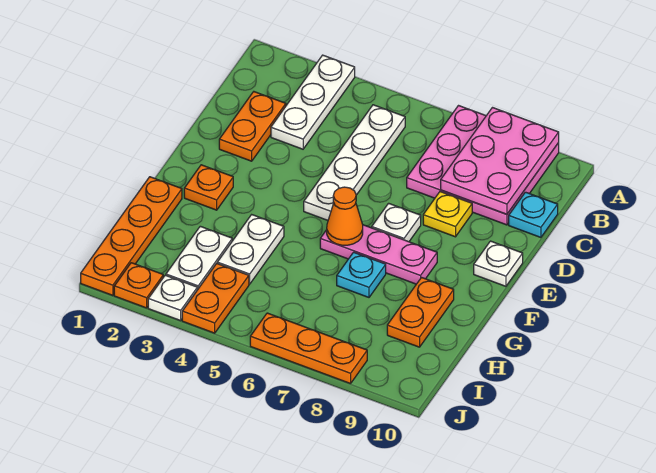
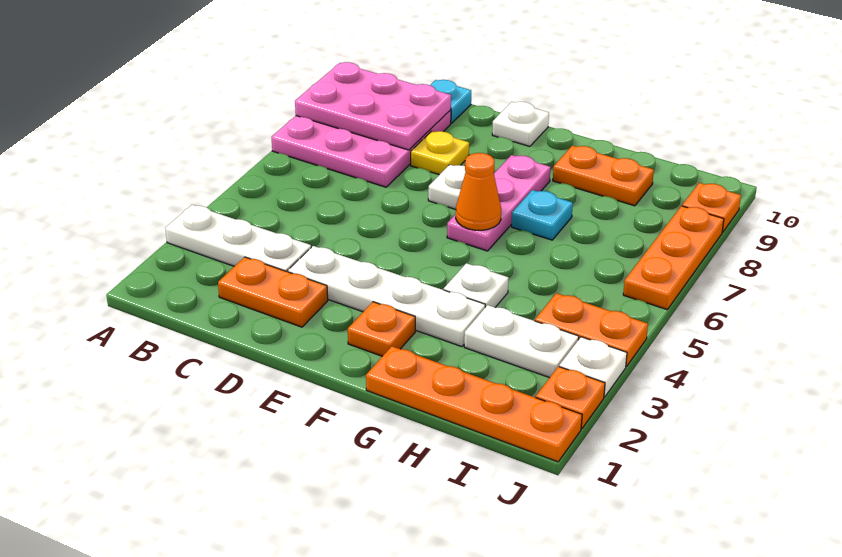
white plate B5:E5 level 1 -> white plate D3:G3 level 1
white plate G4:H4 level 1 -> white plate G4 level 1
none -> orange plate J9 level 1

